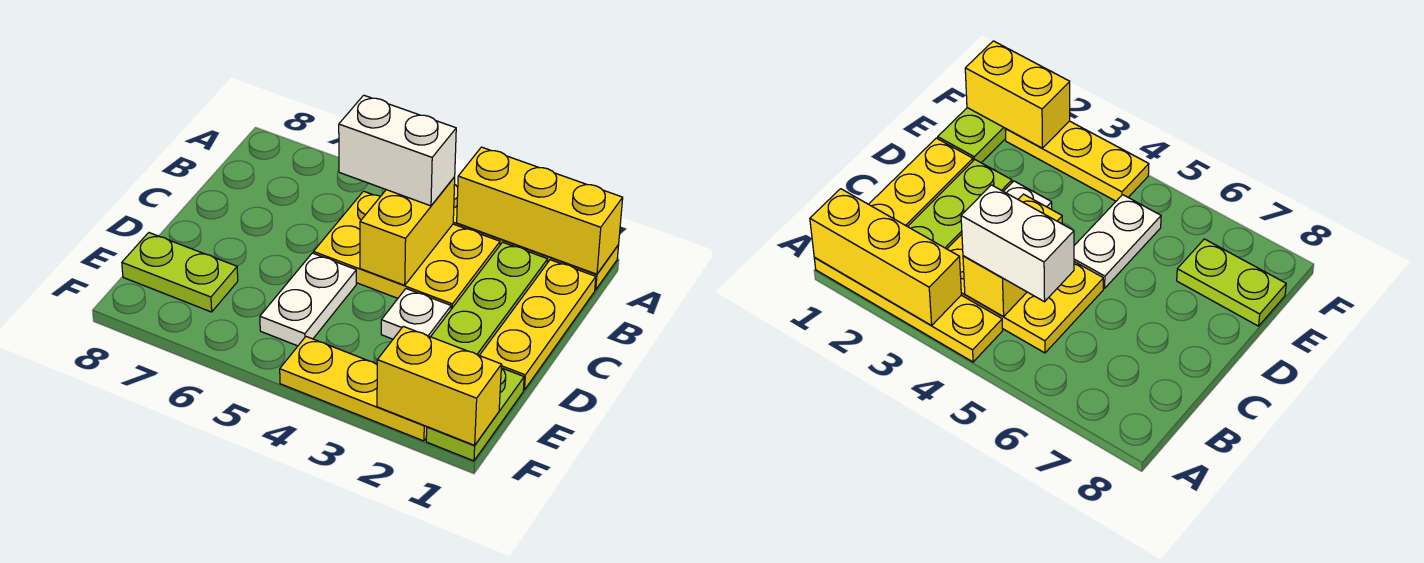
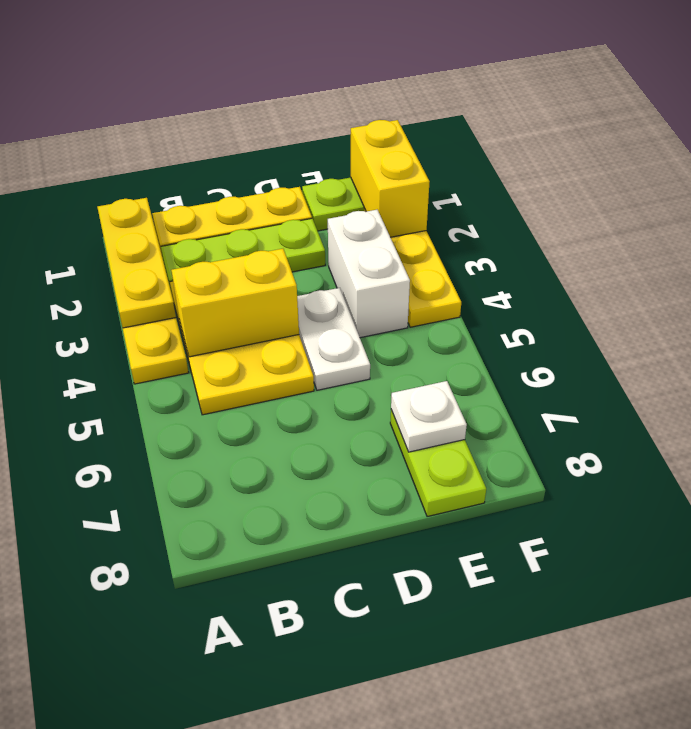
yellow brick A1:A3 level 2 -> yellow plate A1:A3 level 2
white brick B4:B5 level 3 -> white brick E3:E4 level 1
white plate D3 level 1 -> white plate E7 level 2
white plate D5:E5 level 1 -> white plate D4:D5 level 1

